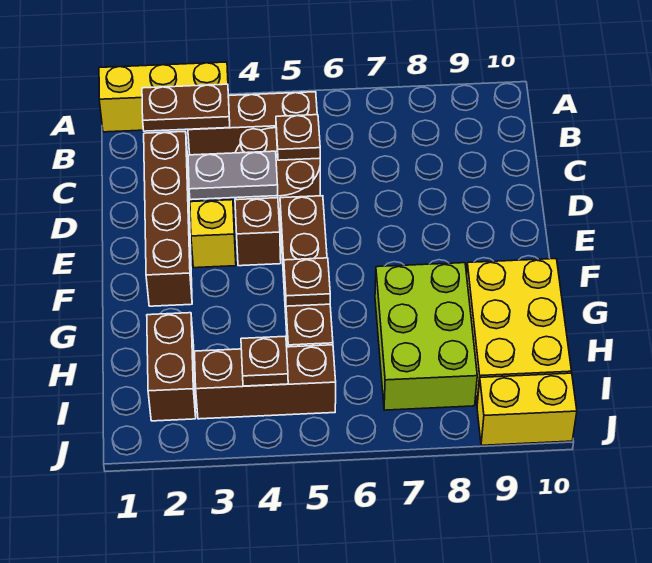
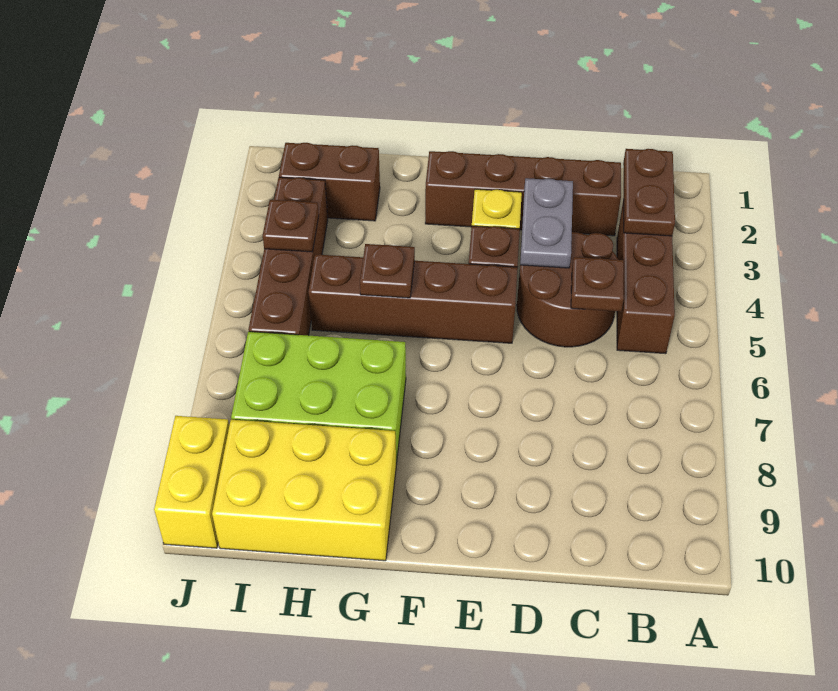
yellow brick A1:A3 level 1 -> none
brown brick I3:I5 level 1 -> brown brick I3:I6 level 1

